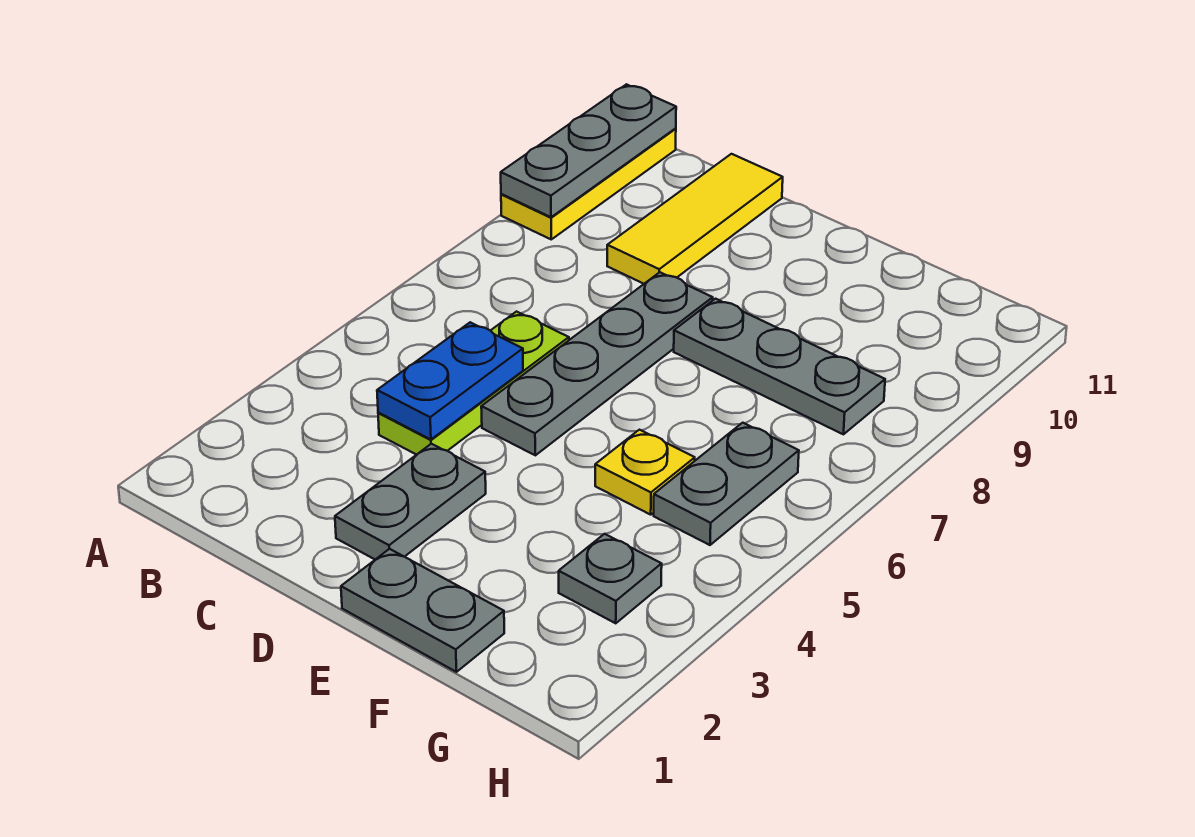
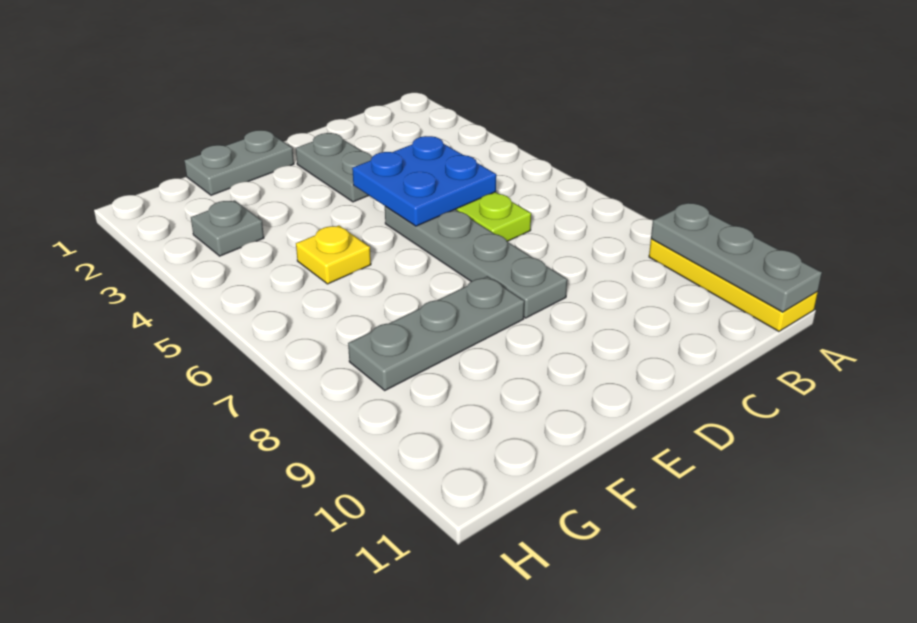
blue plate C4:C5 level 2 -> blue plate C4:D5 level 2
yellow tile C9:C11 level 1 -> none
grey plate G5:G6 level 1 -> none

